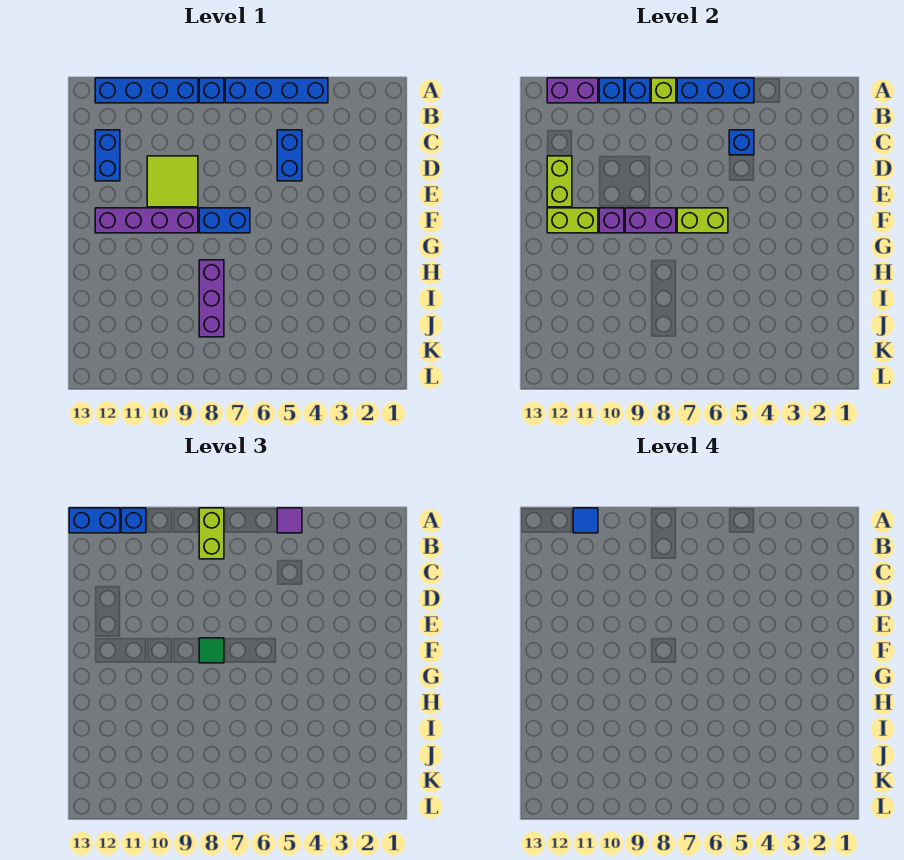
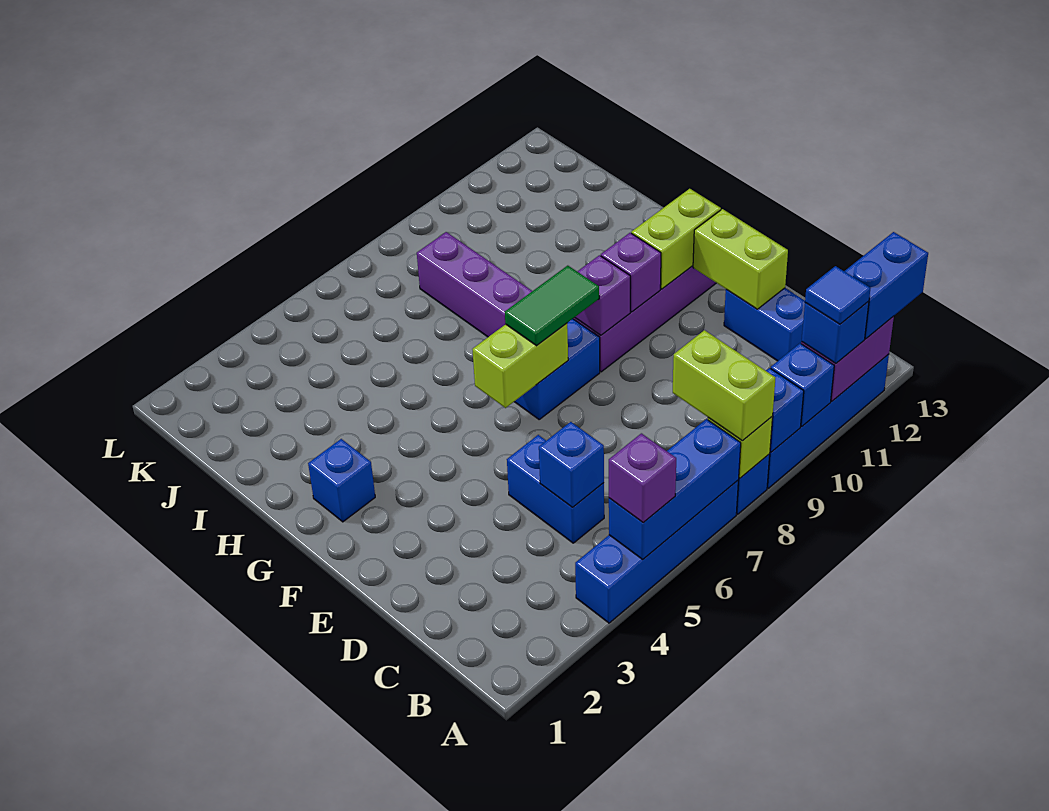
purple tile A5 level 3 -> purple brick A5 level 3
lime tile D9:E10 level 1 -> none
purple brick F8:F9 level 2 -> purple brick F9 level 2
green tile F8 level 3 -> green tile F7:F8 level 3
none -> blue brick G2 level 1

